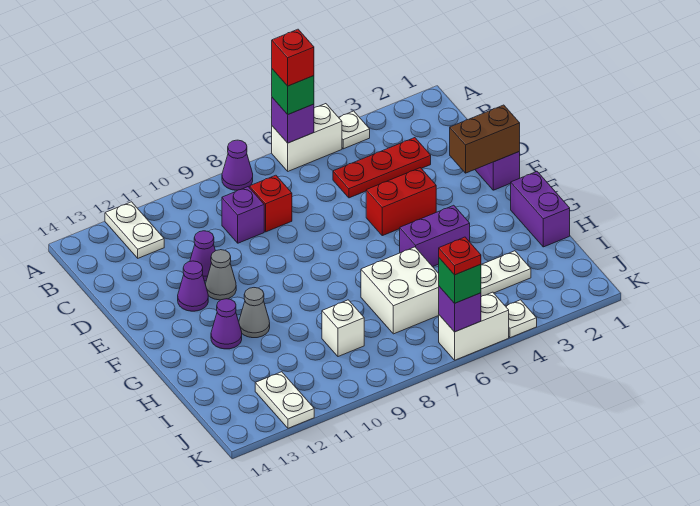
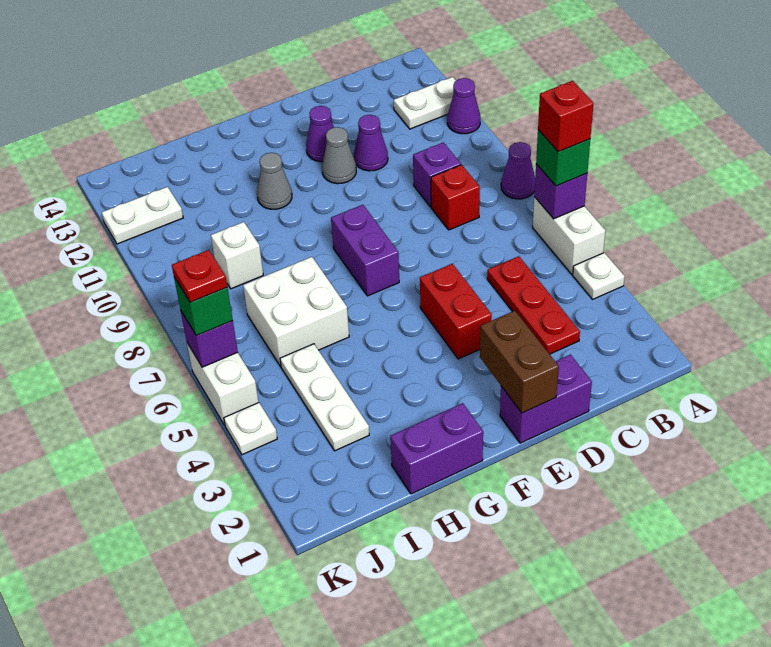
purple brick G4:G5 level 1 -> purple brick F7:F8 level 1
purple cone G12 level 1 -> purple cone A11 level 1

